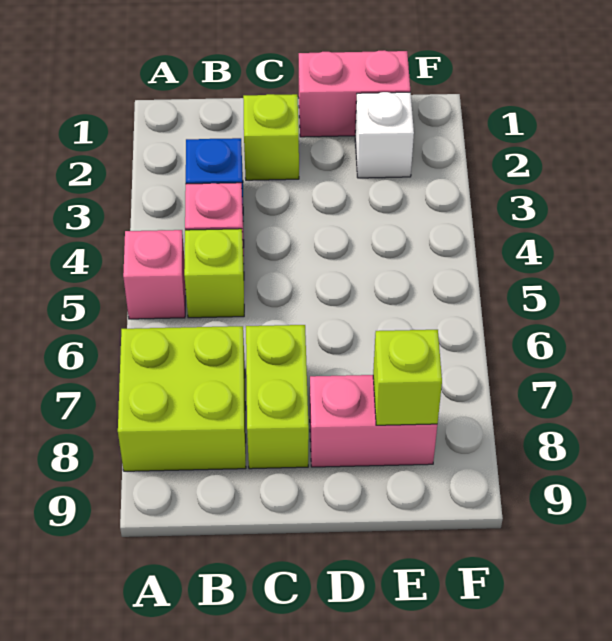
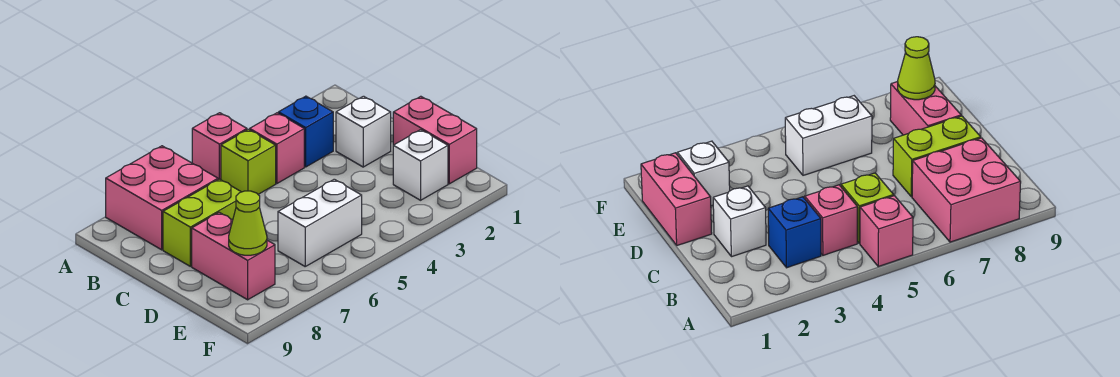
lime brick A7:B8 level 1 -> pink brick A7:B8 level 1
lime brick C2 level 1 -> white brick C2 level 1
none -> white brick E5:E6 level 1
lime brick E8 level 2 -> lime cone E8 level 2

